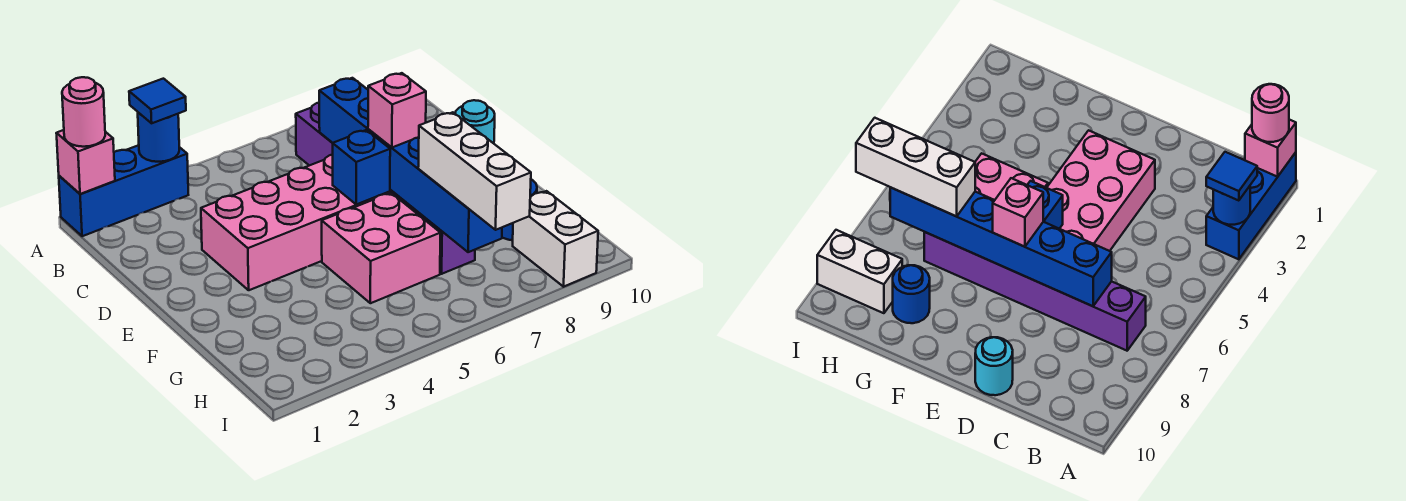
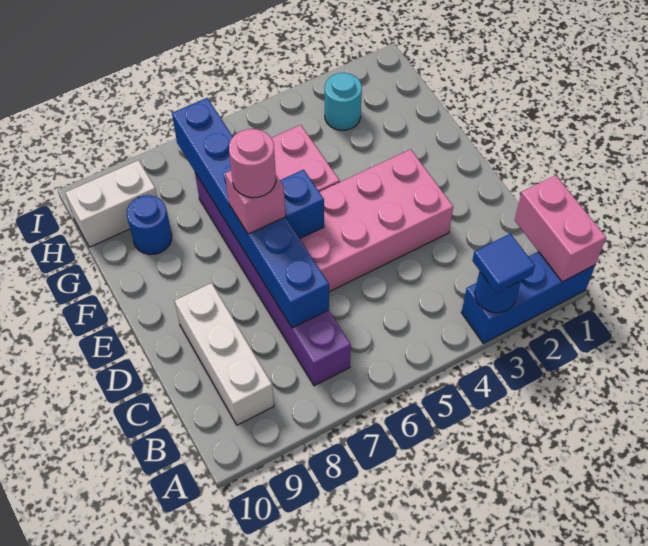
pink brick A1 level 2 -> pink brick A1:B1 level 2
pink round brick A1 level 3 -> pink round brick E7 level 4
cyan round brick D10 level 1 -> cyan round brick H3 level 1
white brick G7:I7 level 3 -> white brick B9:D9 level 1
white brick H9:I9 level 1 -> white brick H9:H10 level 1

